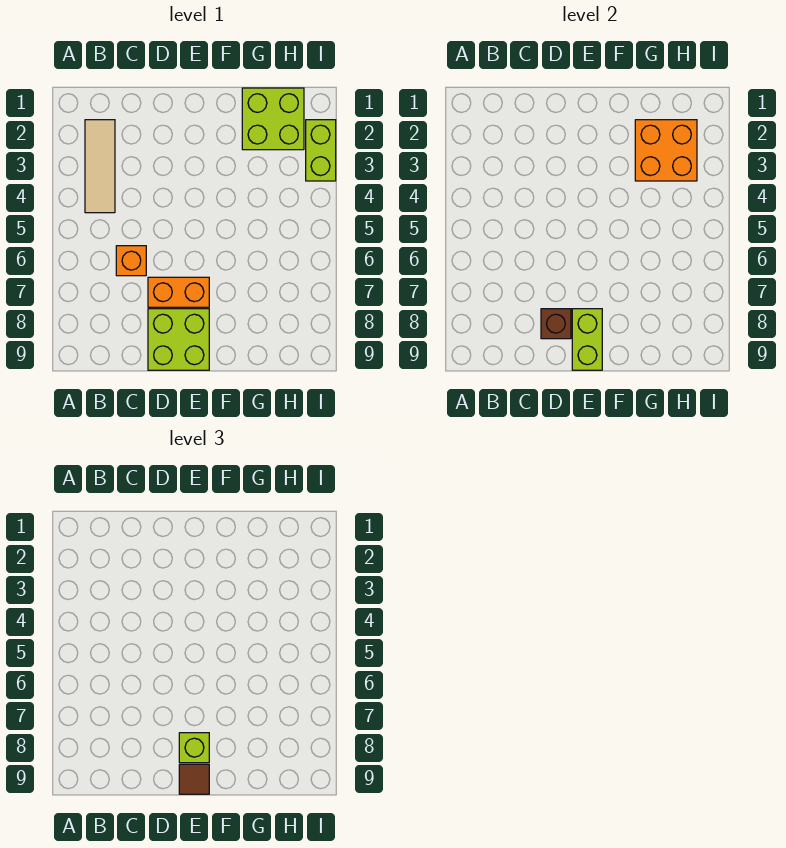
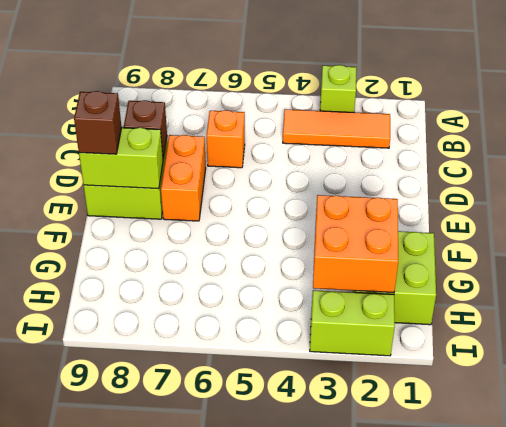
tan tile B2:B4 level 1 -> orange tile B2:B4 level 1
lime brick E8 level 3 -> lime brick A3 level 1
brown tile E9 level 3 -> brown brick E9 level 3

